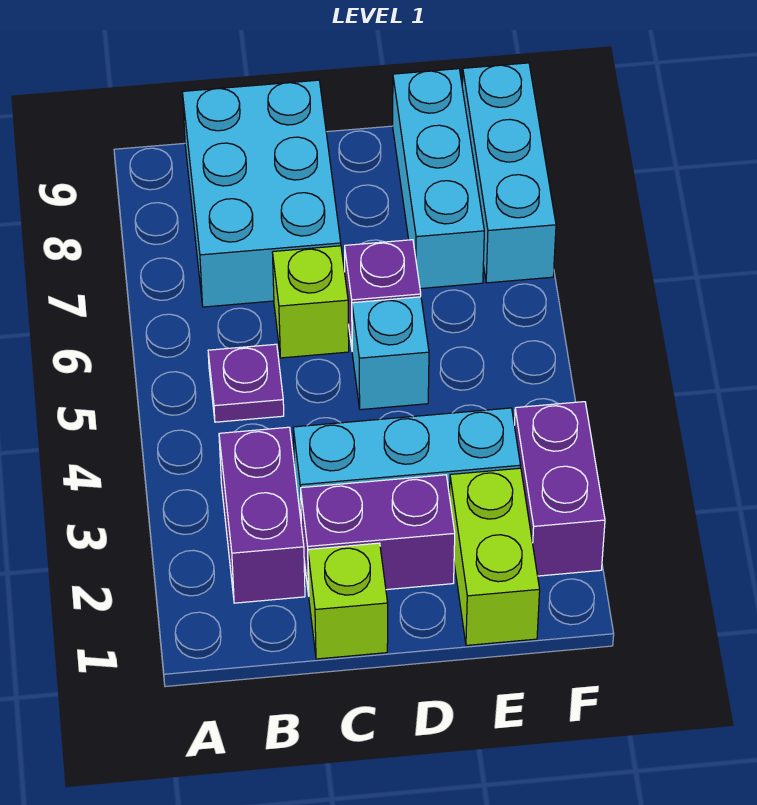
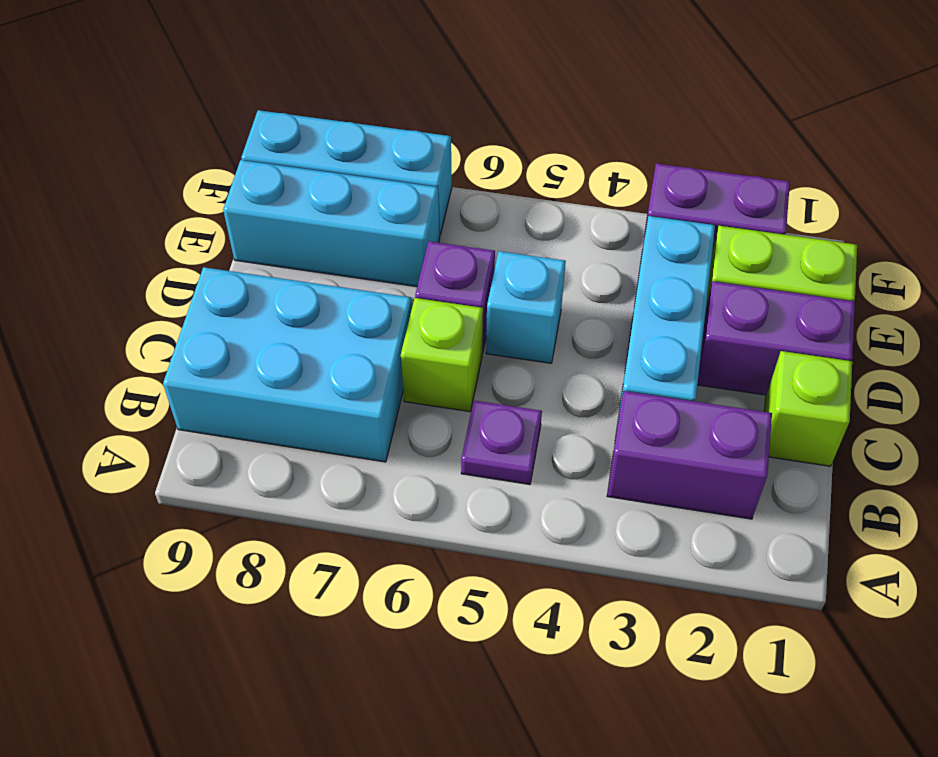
purple brick C2:D2 level 1 -> purple brick D1:D2 level 1

